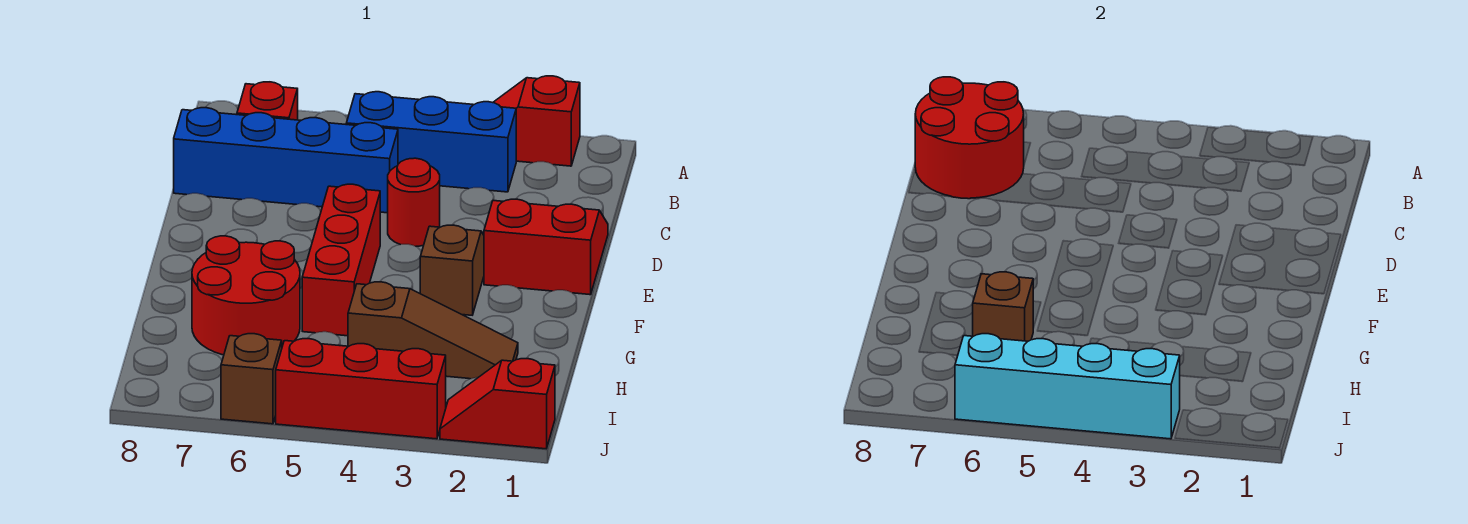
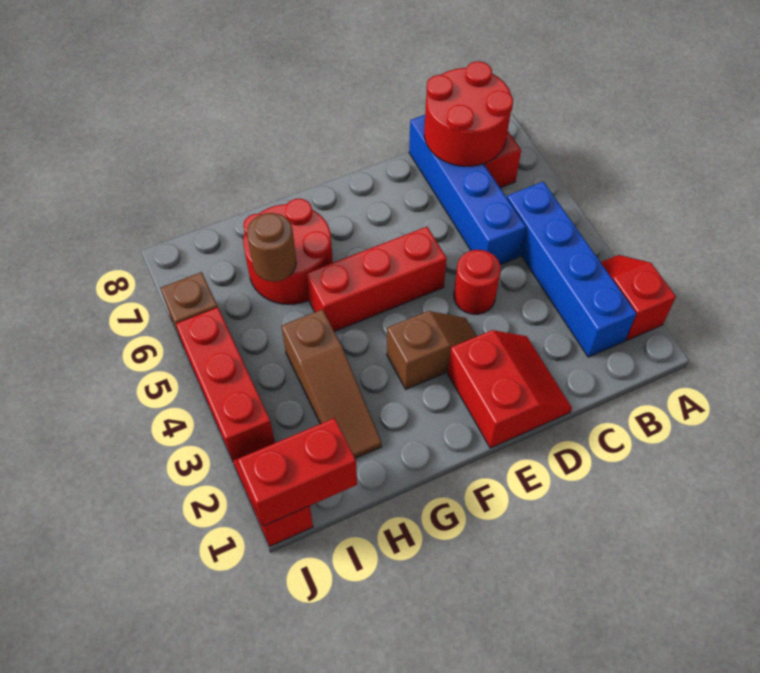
blue brick B3:B5 level 1 -> blue brick B2:B5 level 1
brown brick H6 level 2 -> brown round brick H6 level 2
none -> red brick I1:J1 level 2
cyan brick J3:J6 level 2 -> none

